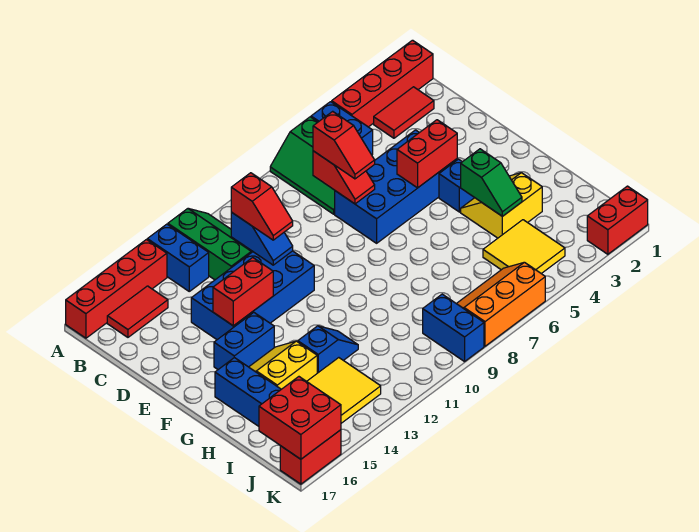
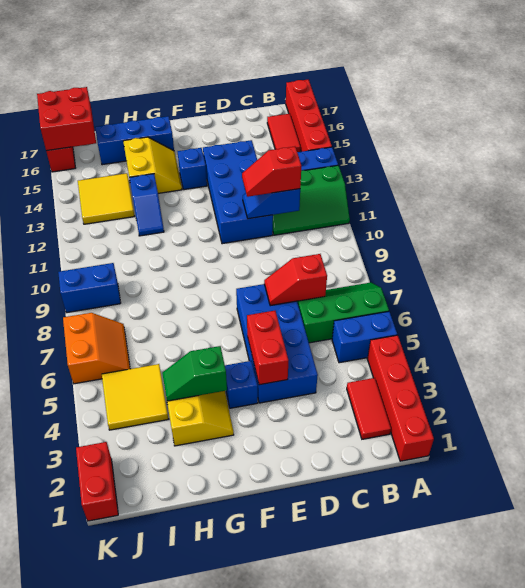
red slope C7:D7 level 3 top C -> none
red brick E13:E14 level 2 -> none
blue brick F14:F15 level 1 -> blue brick F14 level 1
orange slope J6:K8 level 1 top K -> orange slope J6:K7 level 1 top K

